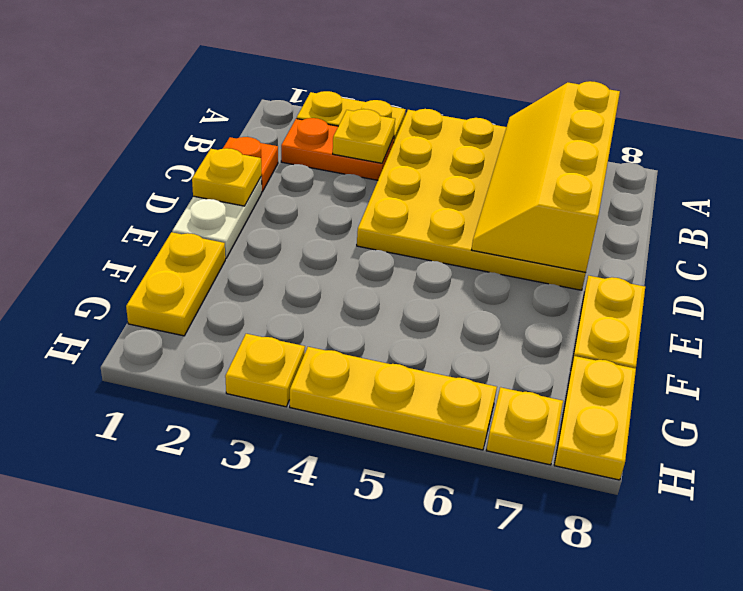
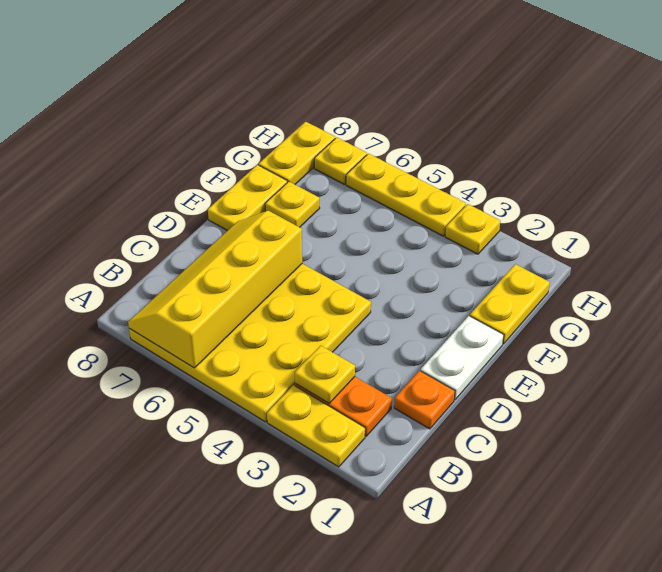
yellow slope A6:D7 level 2 top 7 -> yellow slope A6:D7 level 2 top 6
yellow plate D1 level 2 -> yellow plate F7 level 1

